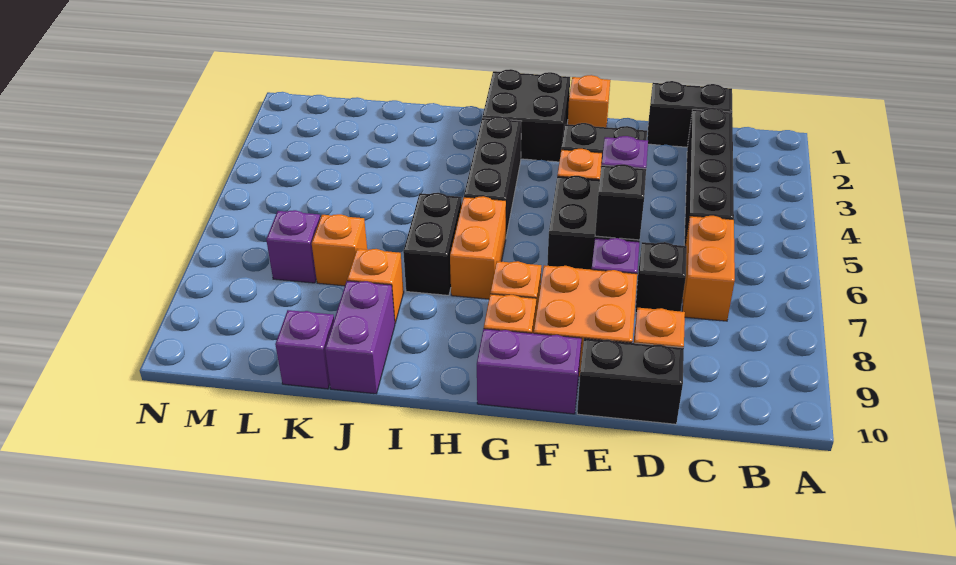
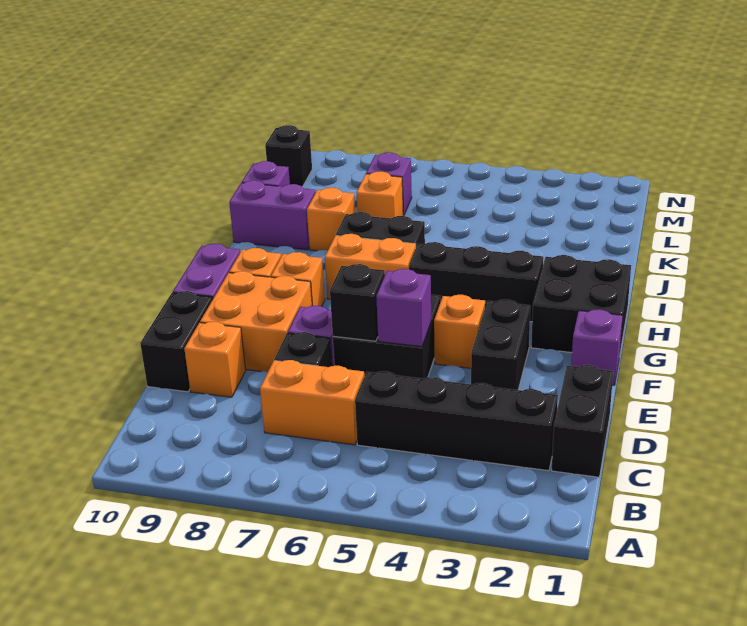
orange brick F1 level 1 -> purple brick F1 level 1
none -> black brick M10 level 1

